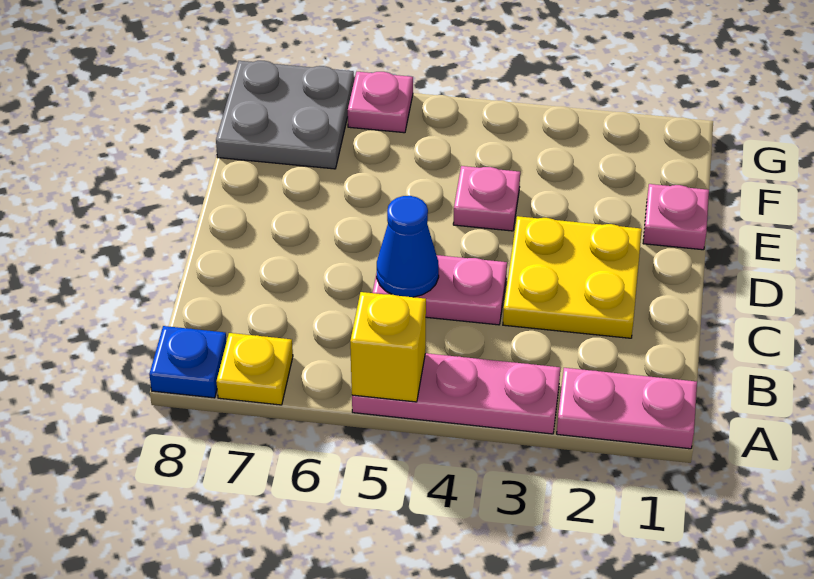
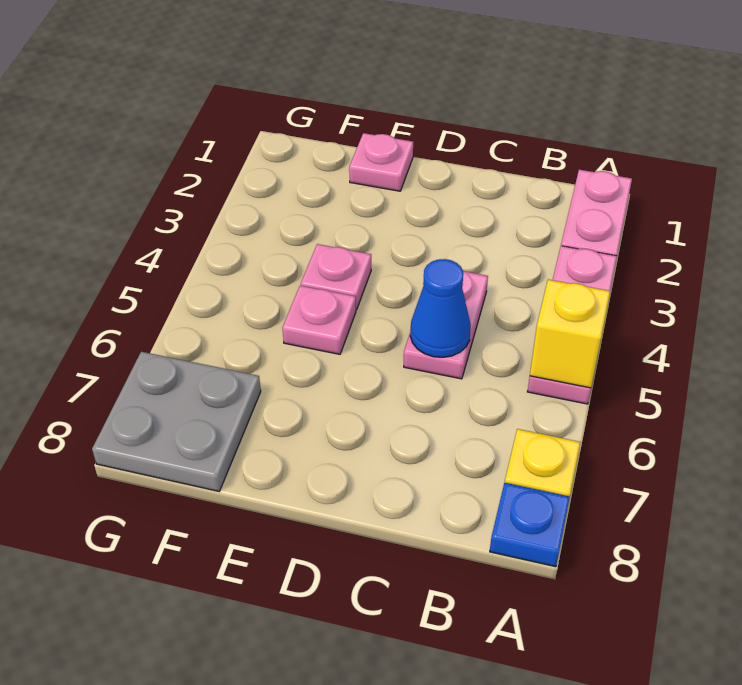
yellow plate C2:D3 level 1 -> none
pink plate G6 level 1 -> pink plate E5 level 1

